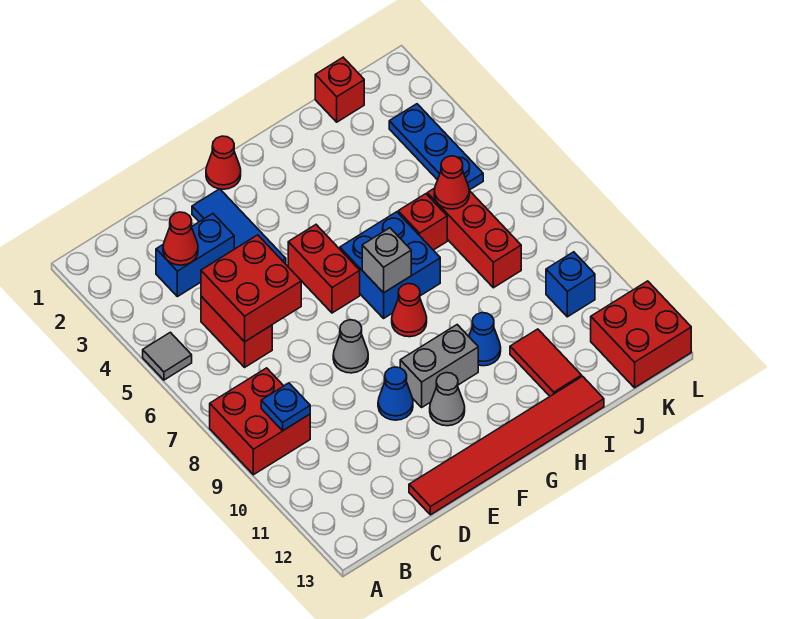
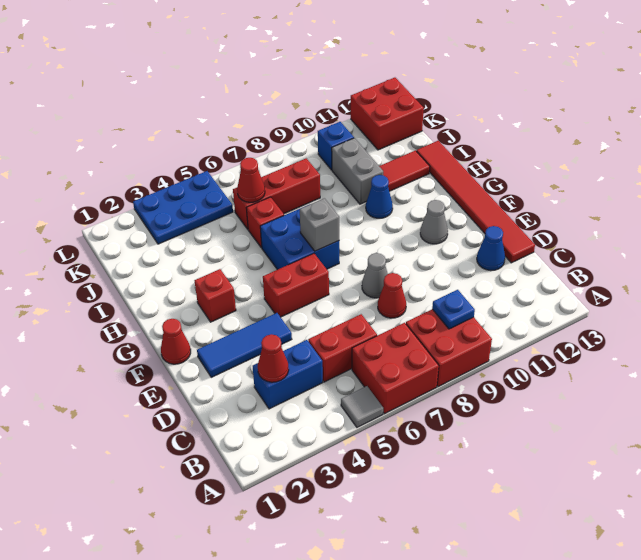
blue brick C3:D3 level 1 -> blue brick C3:C4 level 1
red brick C5:D6 level 2 -> red brick A6:B7 level 1
blue cone E10 level 1 -> blue cone D12 level 1
grey brick F10:G10 level 1 -> grey brick I10:J10 level 1
red cone G8 level 1 -> red cone D8 level 1
red brick J1 level 1 -> red brick G3 level 1
blue plate K3:K5 level 1 -> blue plate K3:L5 level 1

